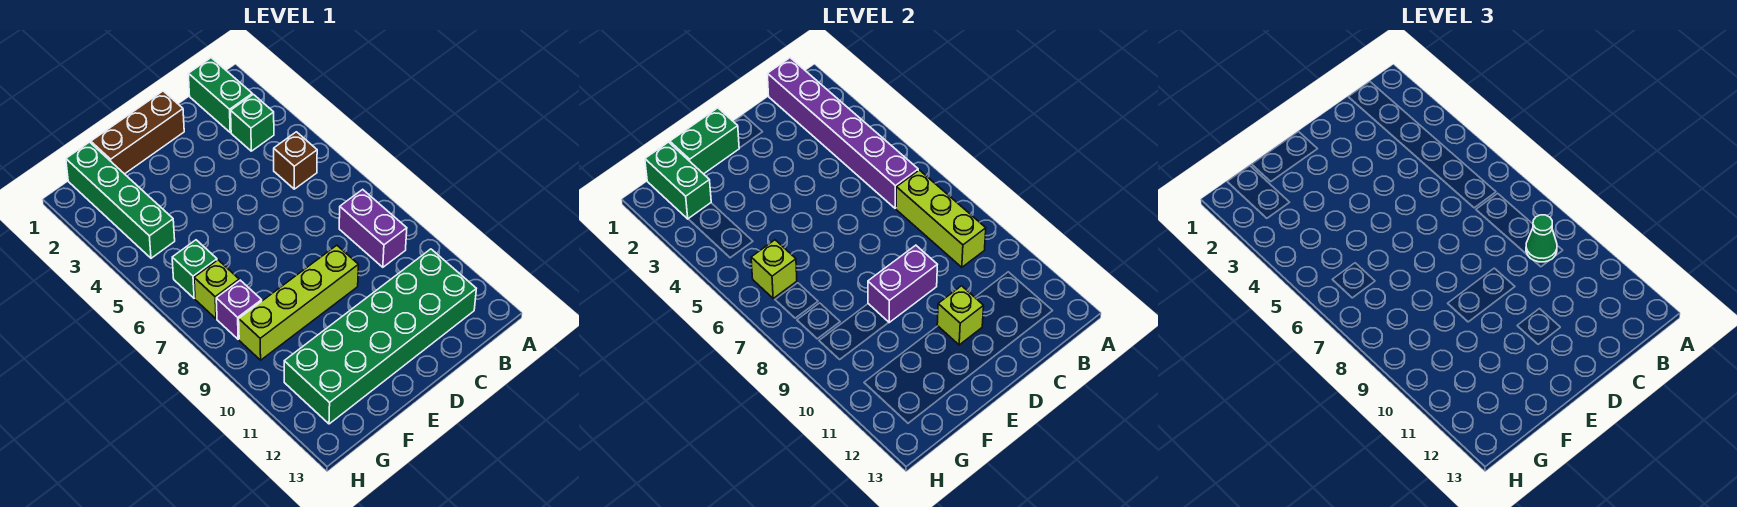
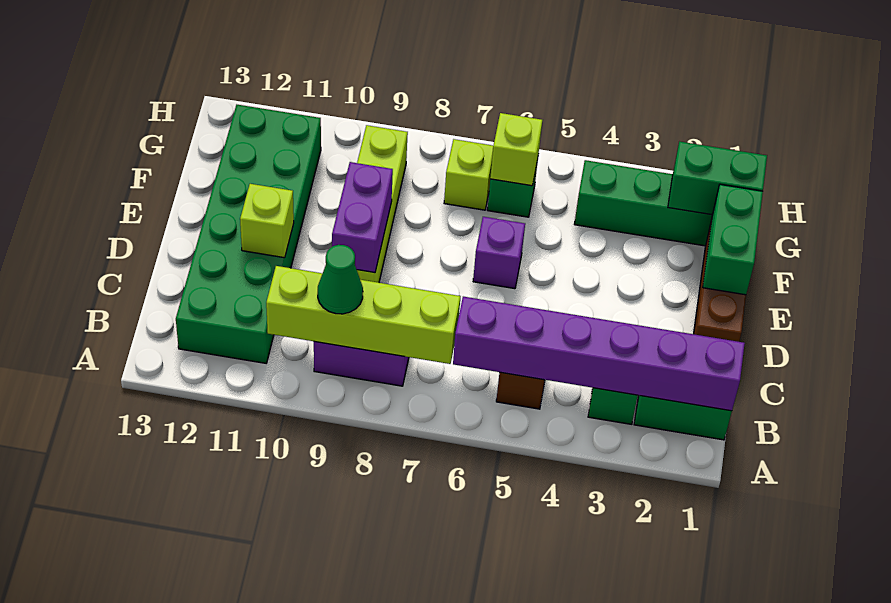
lime brick B7:B9 level 2 -> lime brick B7:B10 level 2
purple brick G8 level 1 -> purple brick E6 level 1

